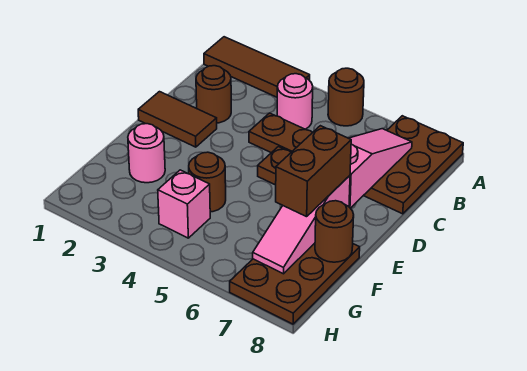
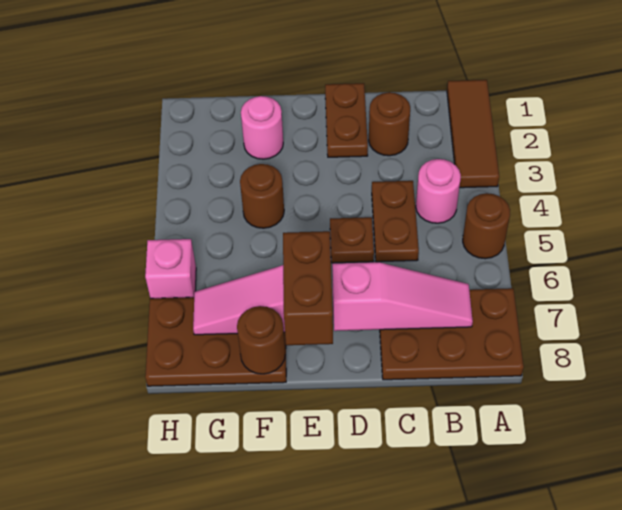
brown tile D1:D2 level 1 -> brown plate D1:D2 level 1
brown brick E7:F7 level 3 -> brown brick E7:E8 level 3
pink brick G4 level 1 -> pink brick H6 level 1

